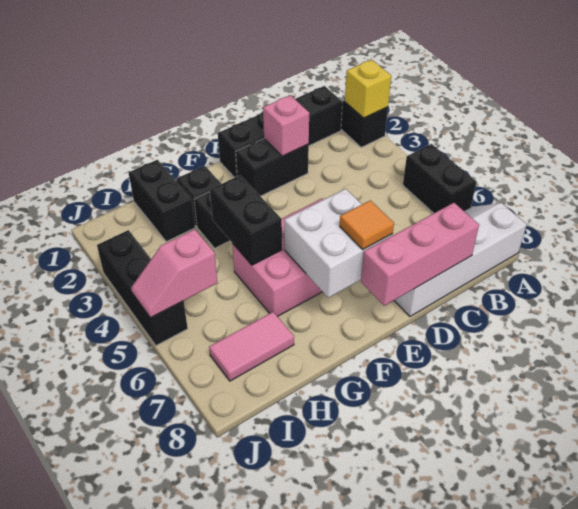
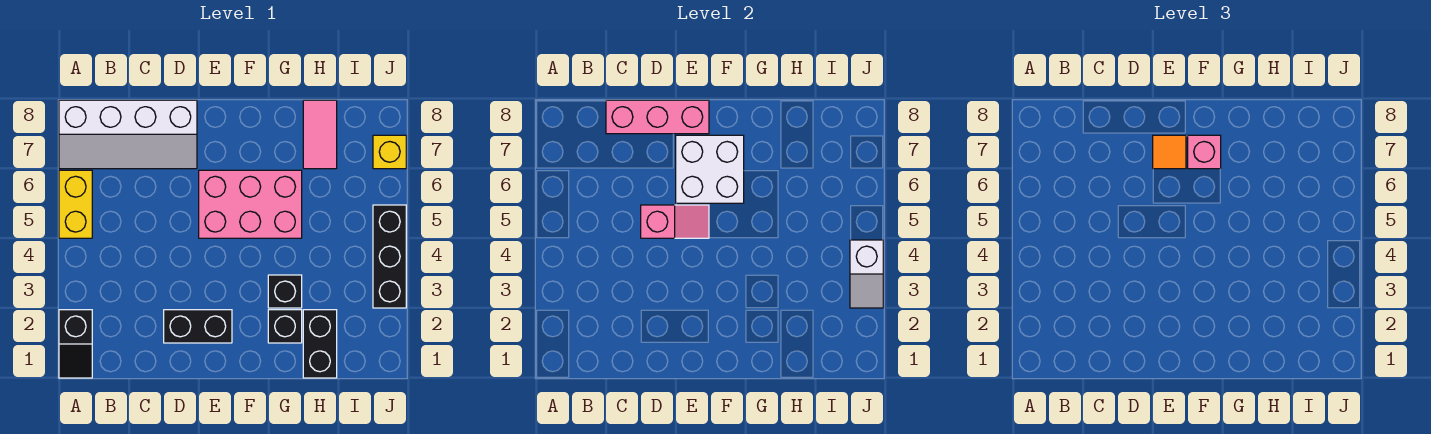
yellow brick A2 level 2 -> yellow brick J7 level 1
black brick A5:A6 level 1 -> yellow brick A5:A6 level 1
black brick B1:E1 level 1 -> none
pink brick D2 level 2 -> pink brick F7 level 3
black brick G4:G5 level 2 -> none
pink tile H7:I7 level 1 -> pink tile H7:H8 level 1
pink slope I5:J5 level 2 top I -> pink slope D5:E5 level 2 top D
none -> white slope J3:J4 level 2 top 4

